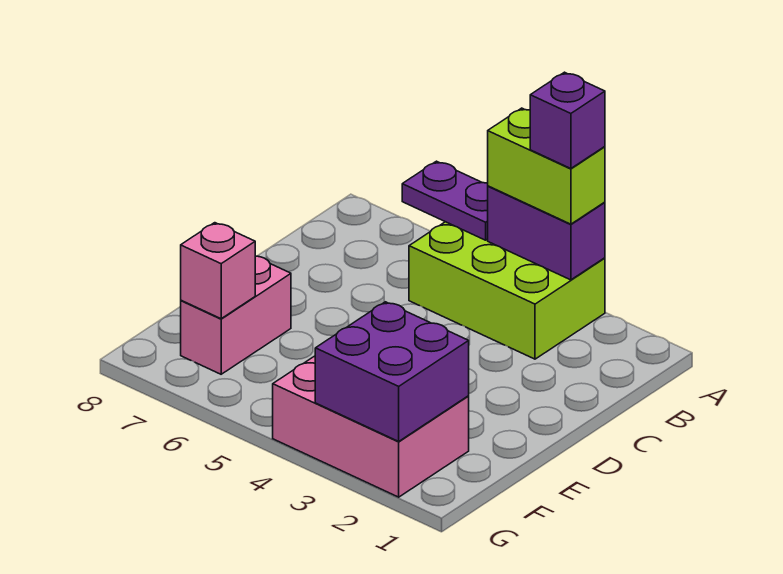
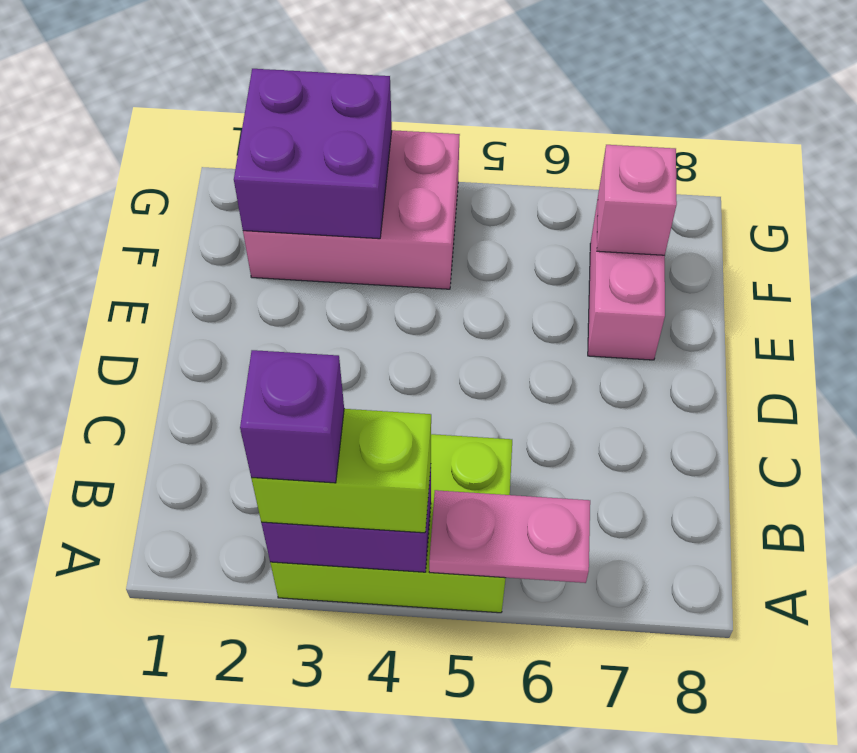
purple plate A5:A6 level 2 -> pink plate A5:A6 level 2

